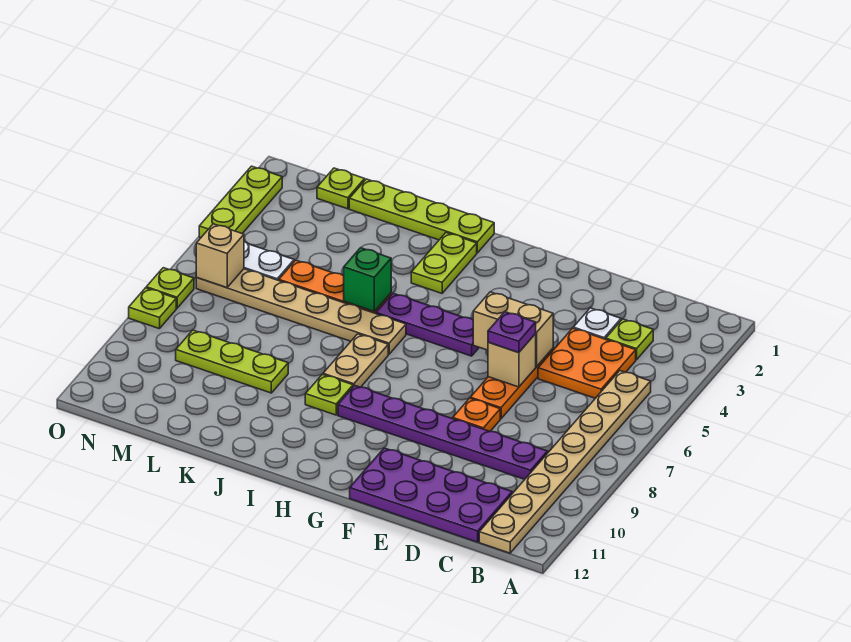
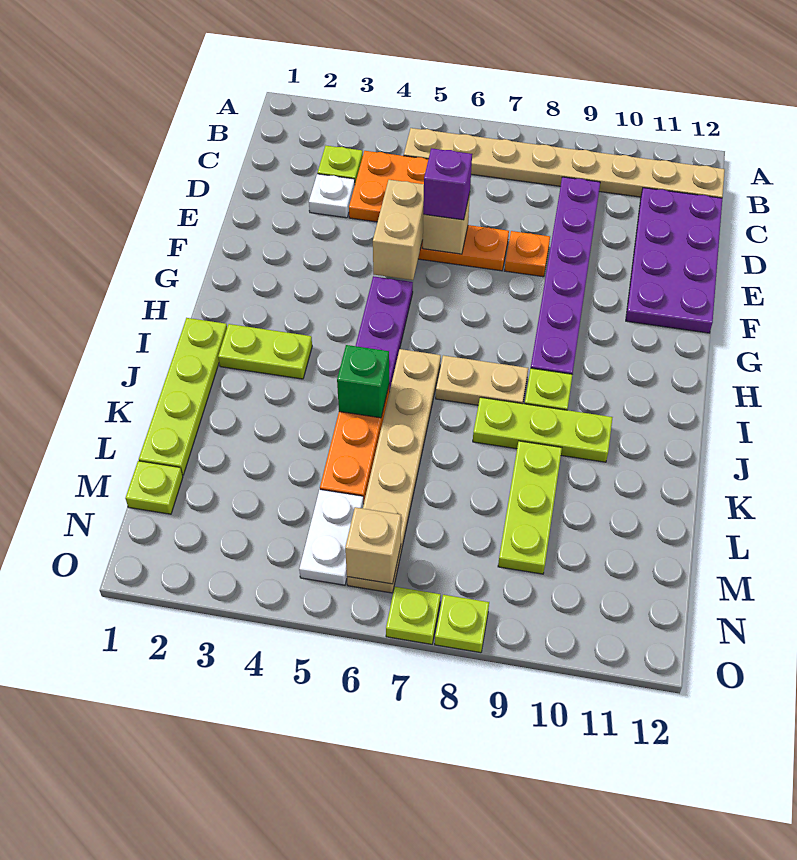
purple plate E6 level 3 -> purple brick E6 level 3
lime plate O2:O4 level 1 -> lime plate J8:J10 level 1

